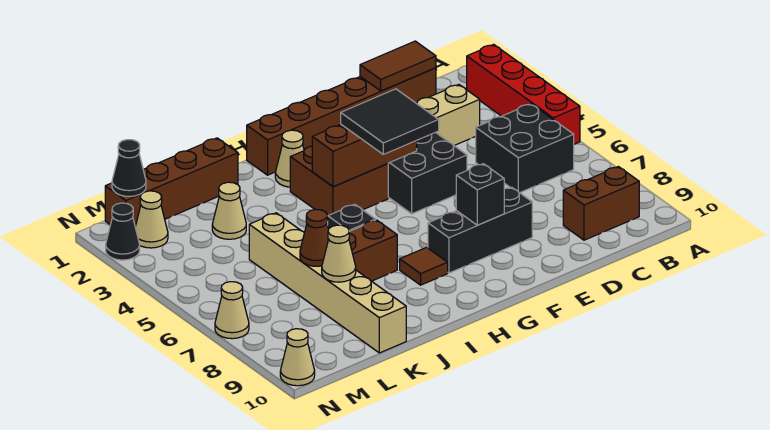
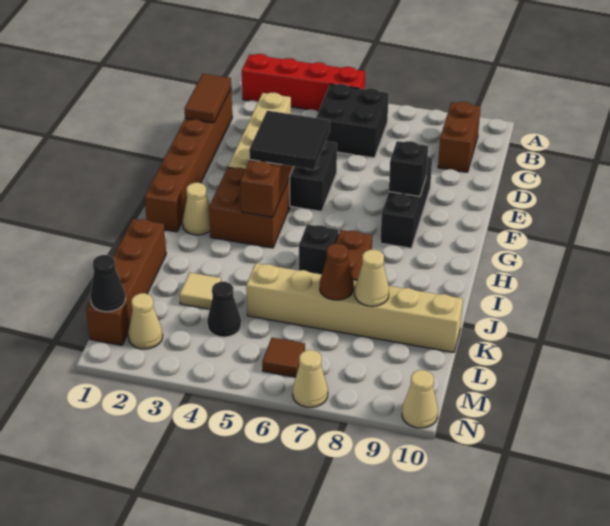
brown tile H8 level 1 -> brown tile M6 level 1
tan cone K3 level 1 -> tan tile K3 level 1
black cone N2 level 1 -> black cone L4 level 1

